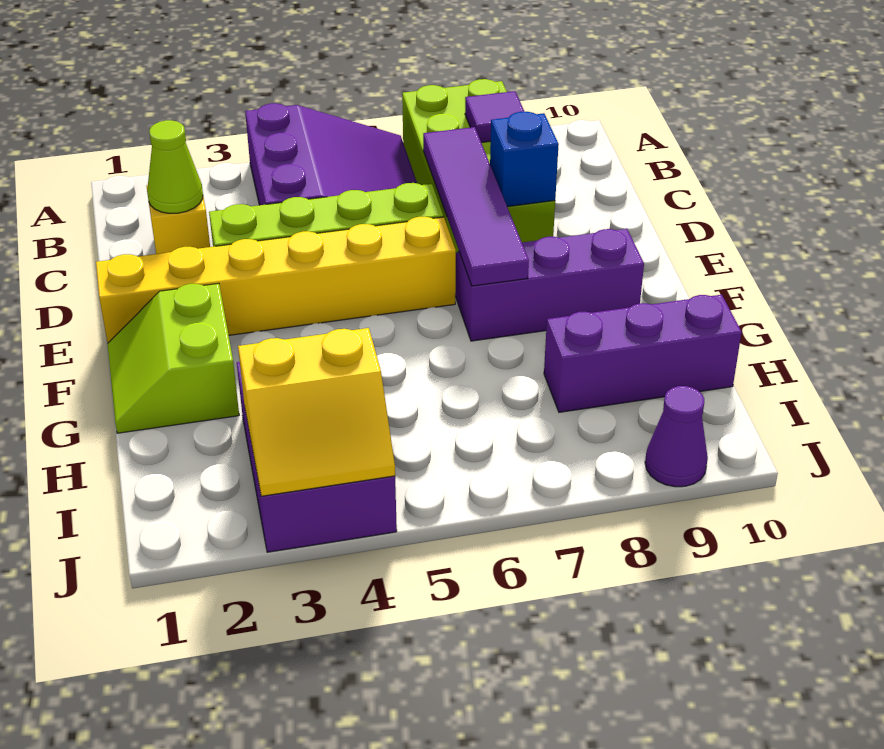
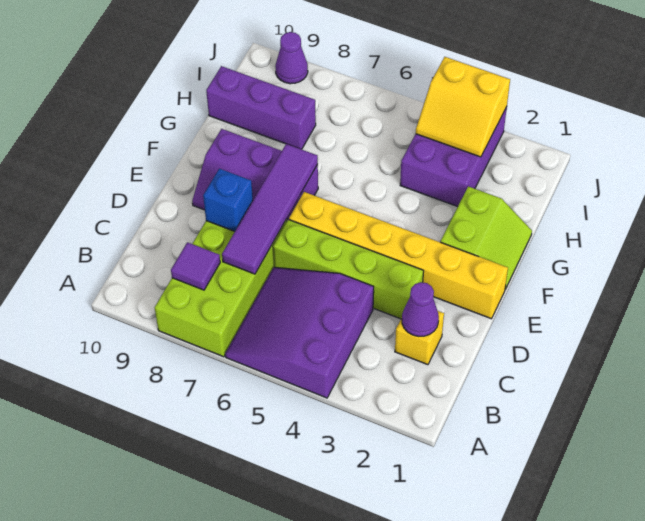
lime cone C2 level 2 -> purple cone C2 level 2
yellow slope I3:J4 level 2 top I -> yellow slope I3:J4 level 2 top J

